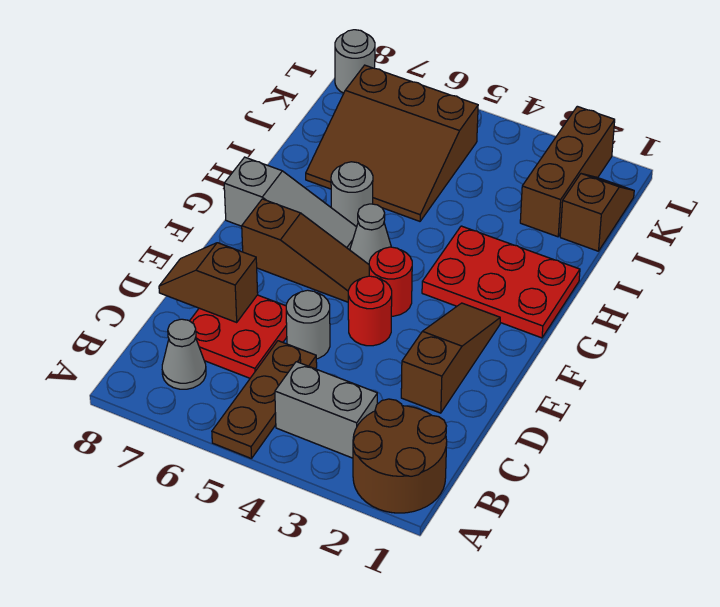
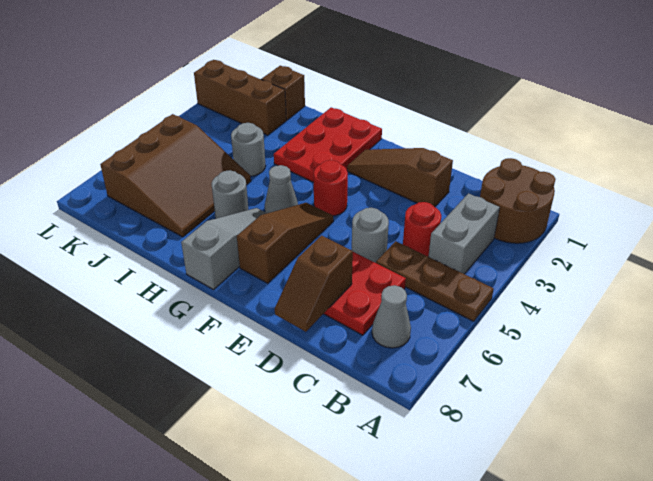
red round brick E4 level 1 -> red round brick C4 level 1
grey round brick L8 level 1 -> grey round brick I4 level 1

